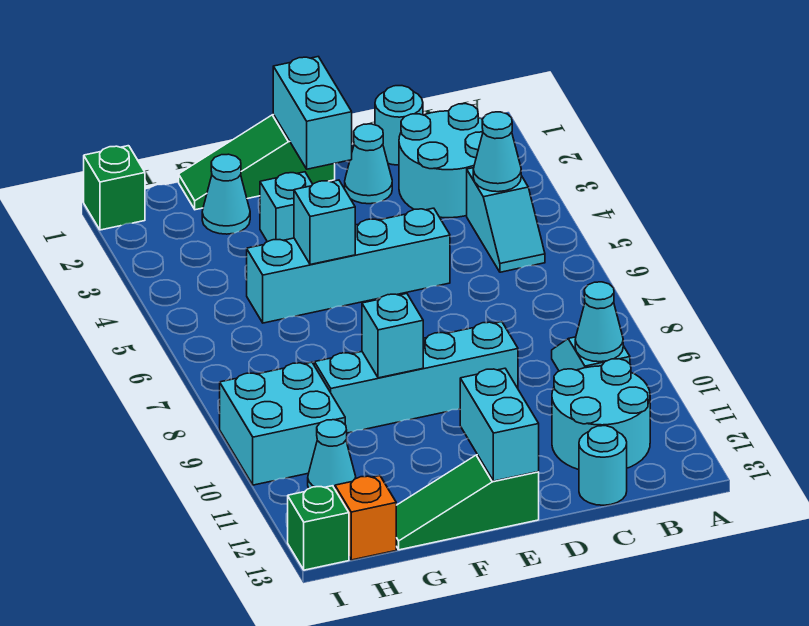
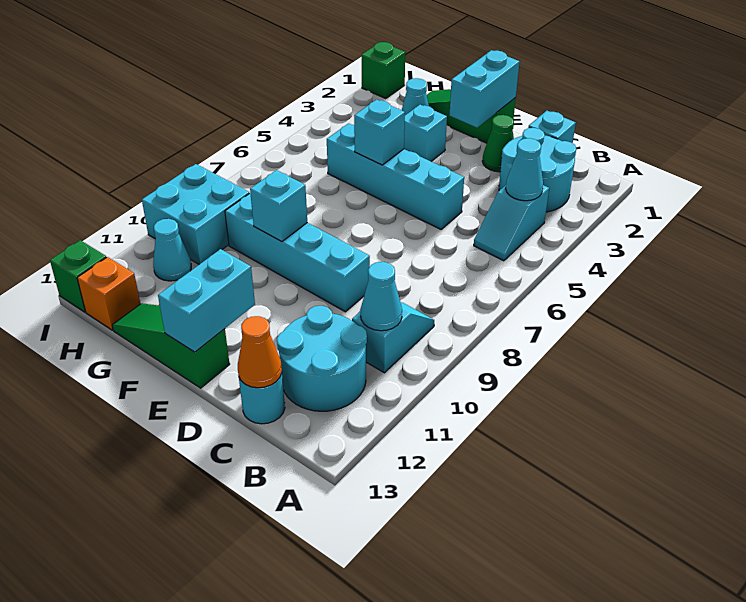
cyan round brick C1 level 1 -> cyan brick C1 level 1
none -> orange cone C13 level 2
cyan cone D2 level 1 -> green cone D2 level 1

